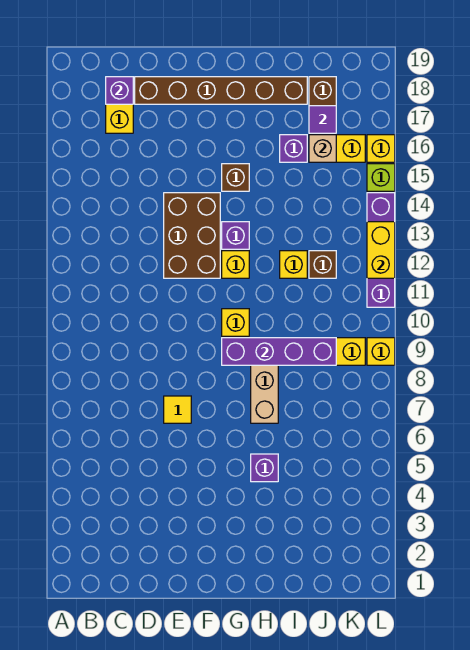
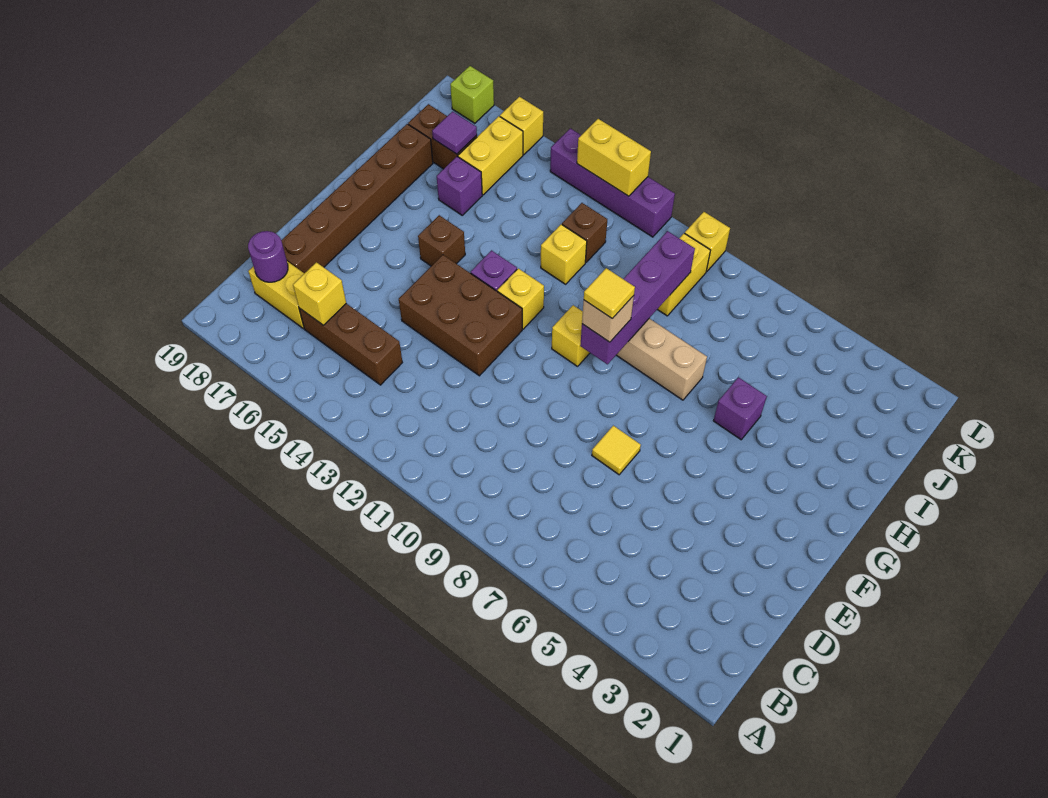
none -> brown brick C14:C16 level 1
none -> yellow brick C16 level 2
purple brick C18 level 2 -> purple round brick C18 level 2
none -> yellow tile G9 level 4
tan brick J16 level 2 -> tan brick G9 level 3
lime brick L15 level 1 -> lime brick L18 level 1

